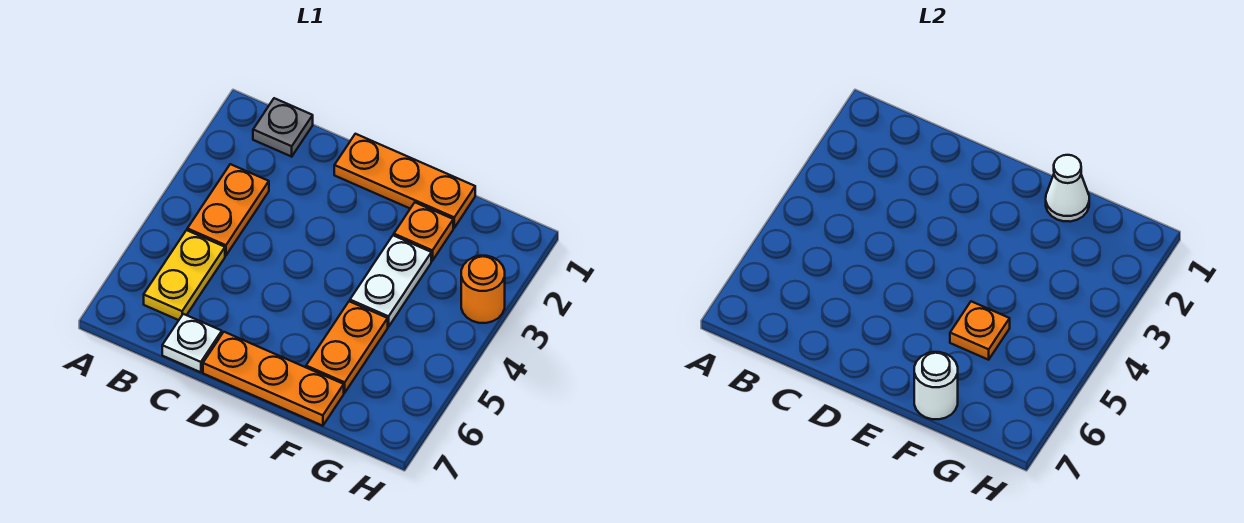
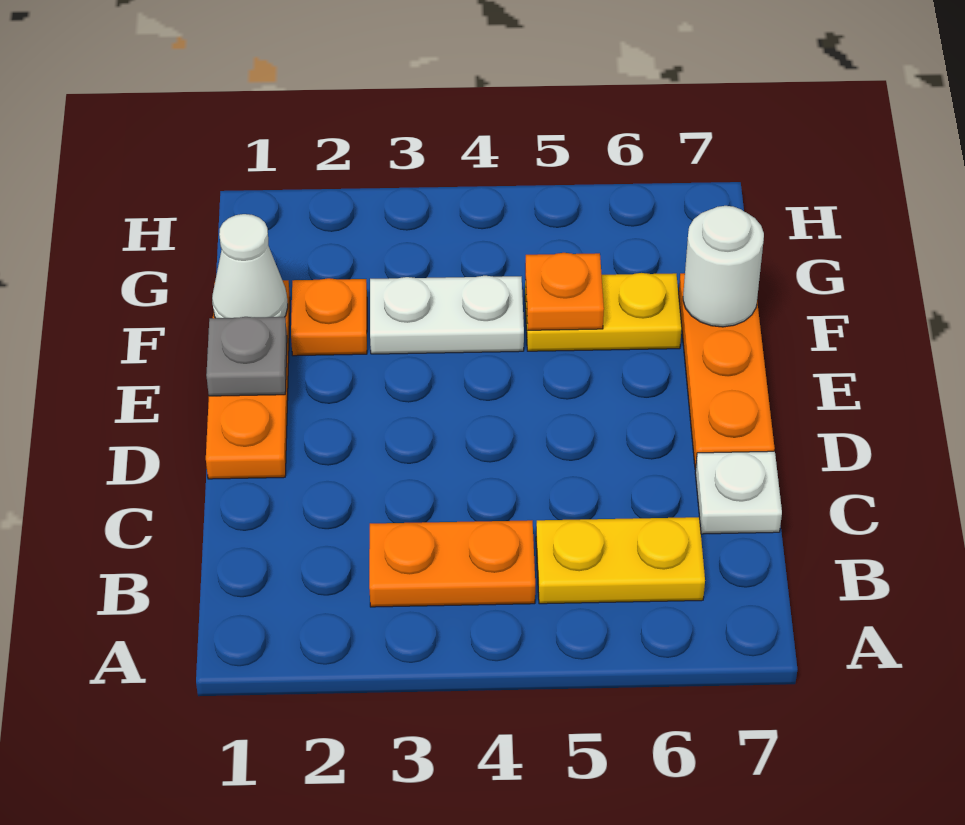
grey plate B1 level 1 -> grey plate E1 level 2
orange plate F5:F6 level 1 -> yellow plate F5:F6 level 1
orange round brick H3 level 1 -> none

